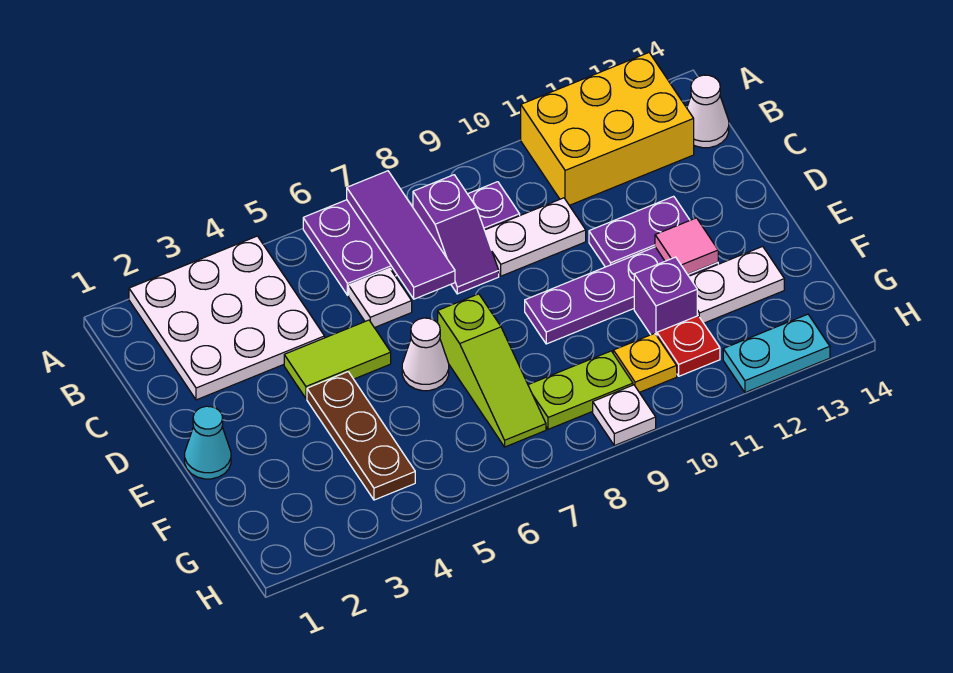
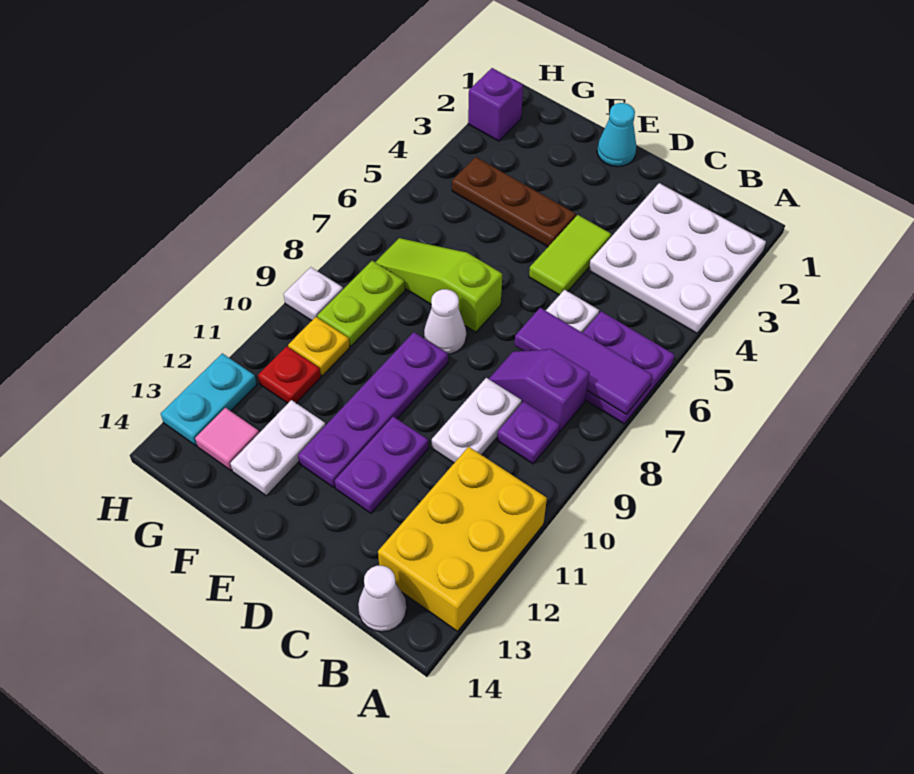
white cone E6 level 1 -> white cone E8 level 1
pink tile E12 level 2 -> pink tile G13 level 1
purple brick F11 level 1 -> purple brick H2 level 1

